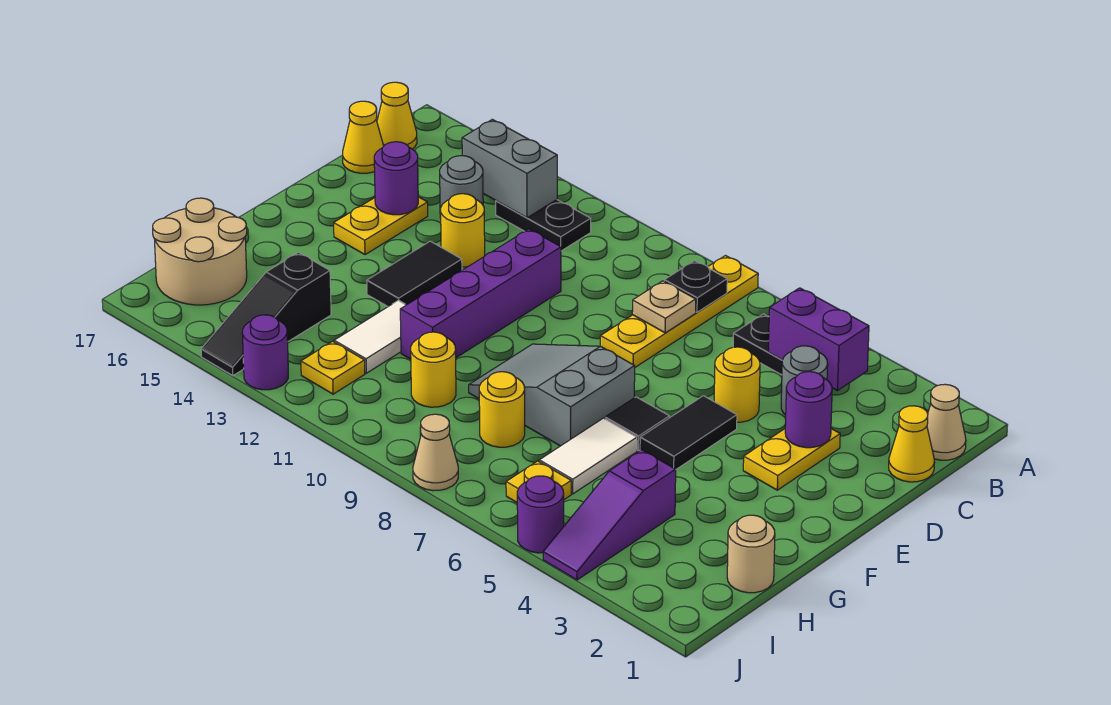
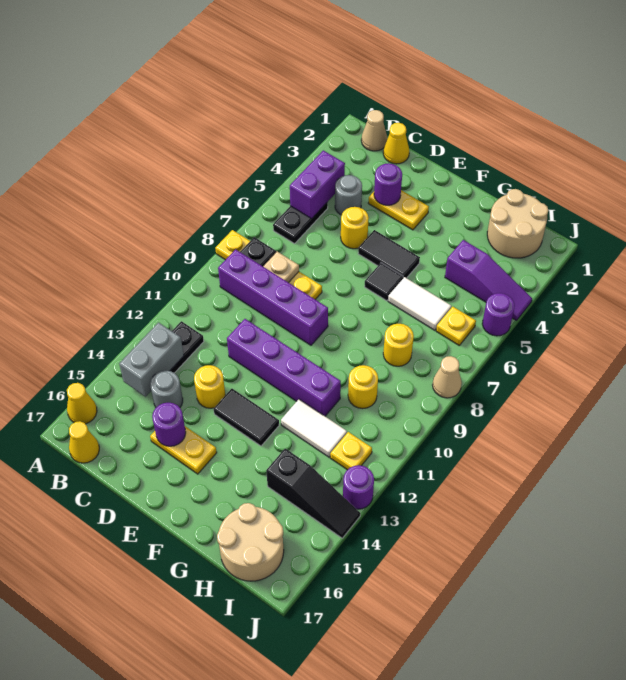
none -> purple brick B9:E9 level 1
yellow cone C17 level 1 -> yellow cone A16 level 1
grey slope F7:G9 level 1 top 7 -> none
tan round brick H1 level 1 -> tan round brick H1:I2 level 1

